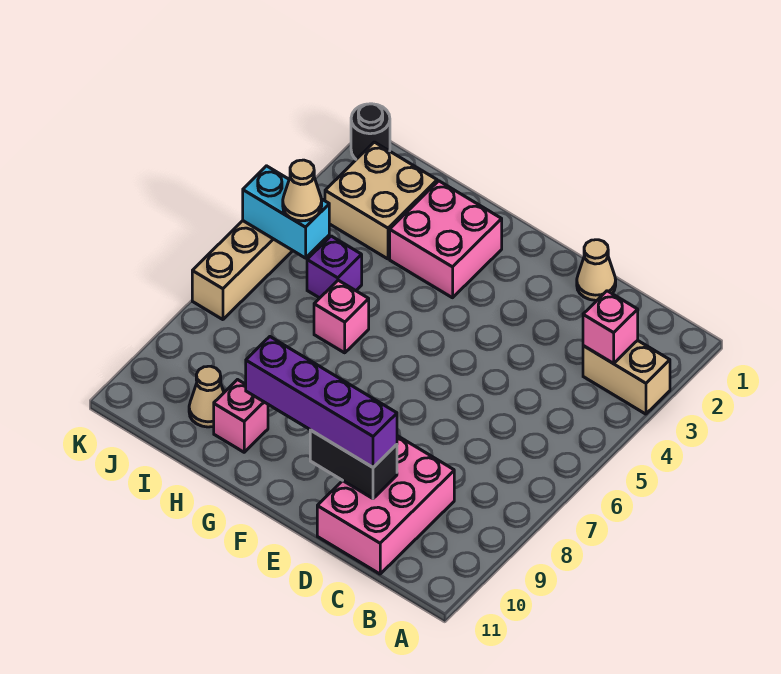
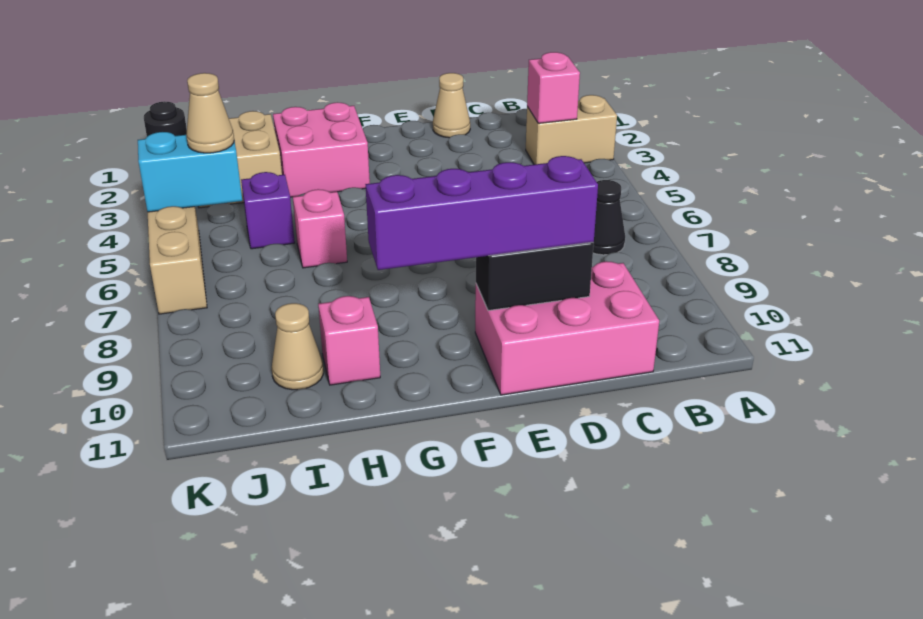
none -> black cone B7 level 1
pink brick C9:D11 level 1 -> pink brick C10:E11 level 1

